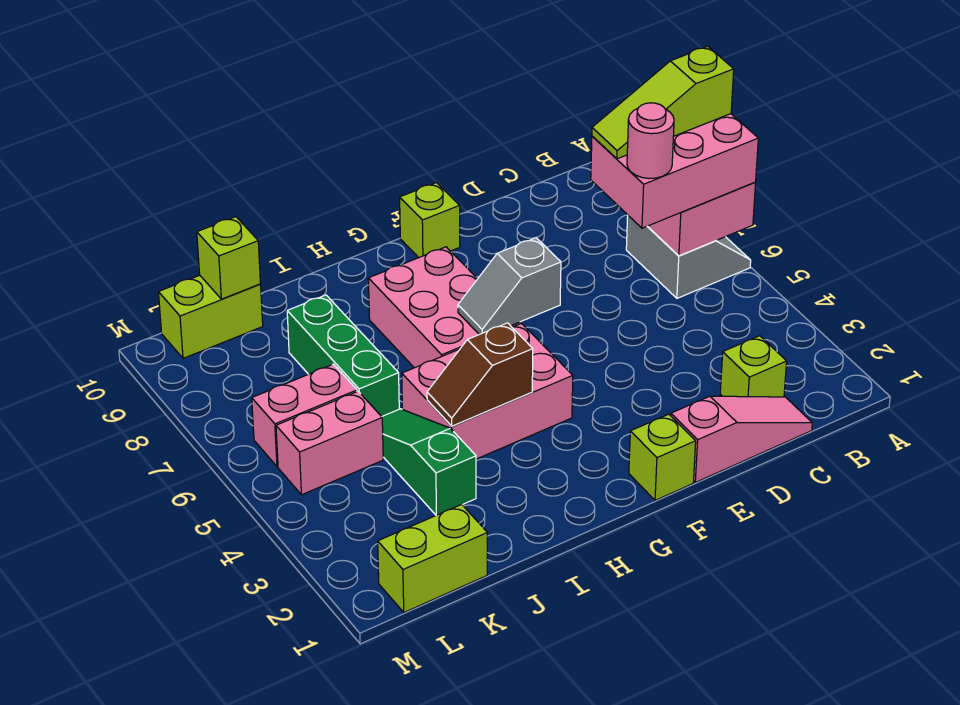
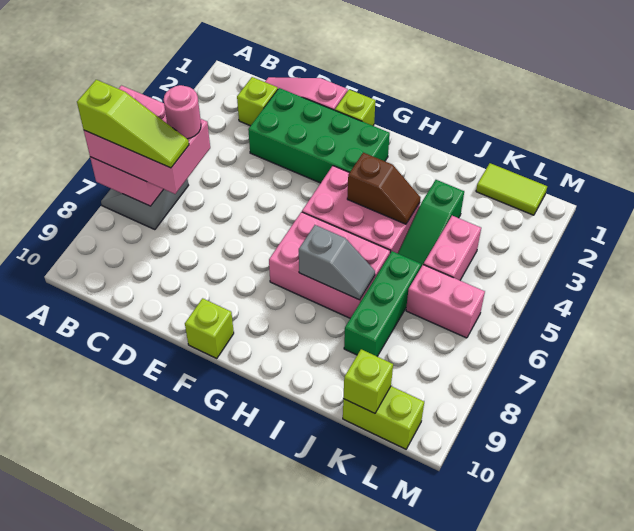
none -> green brick D2:G3 level 1
grey slope F6:G6 level 2 top F -> grey slope H7:I7 level 2 top H
pink brick G6:H8 level 1 -> pink brick G6:I7 level 1
lime brick K1:L1 level 1 -> lime tile K1:L1 level 1
pink brick K5:L5 level 1 -> pink brick K4:K5 level 1

